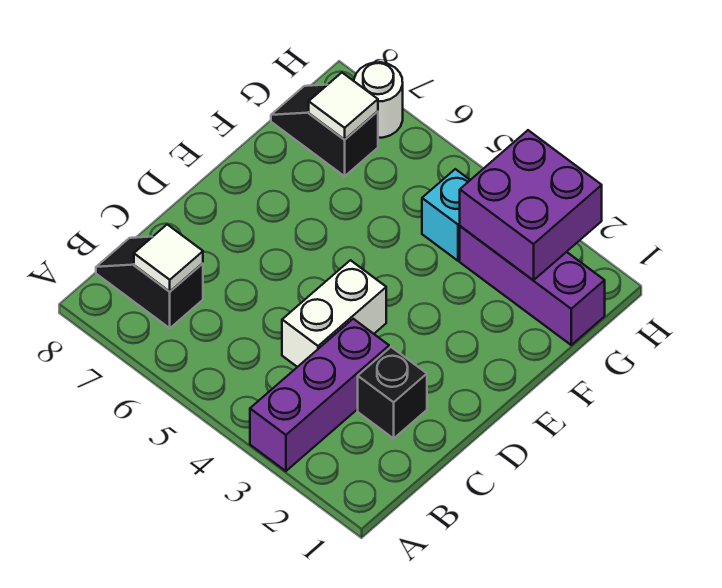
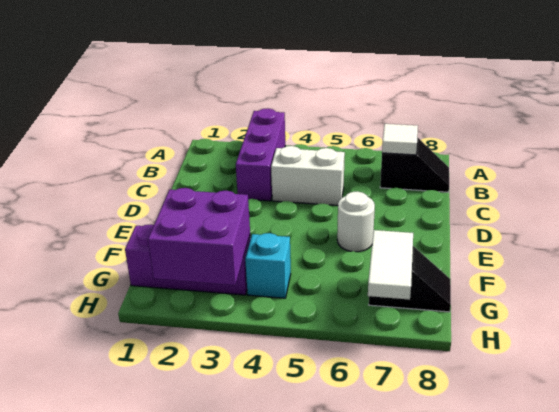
black brick C2 level 1 -> none
white brick C4:D4 level 1 -> white brick C4:C5 level 1
white tile G7 level 2 -> white tile G7:H7 level 2
white round brick H7 level 1 -> white round brick E6 level 1

